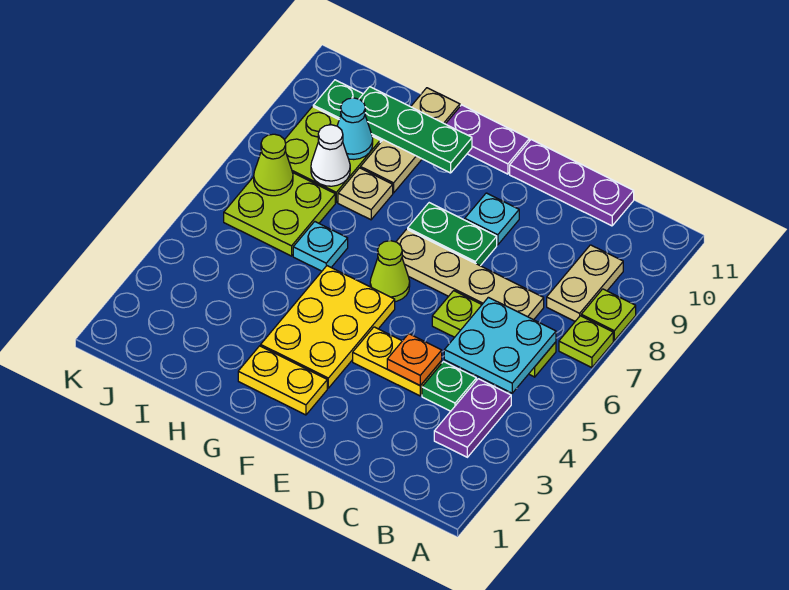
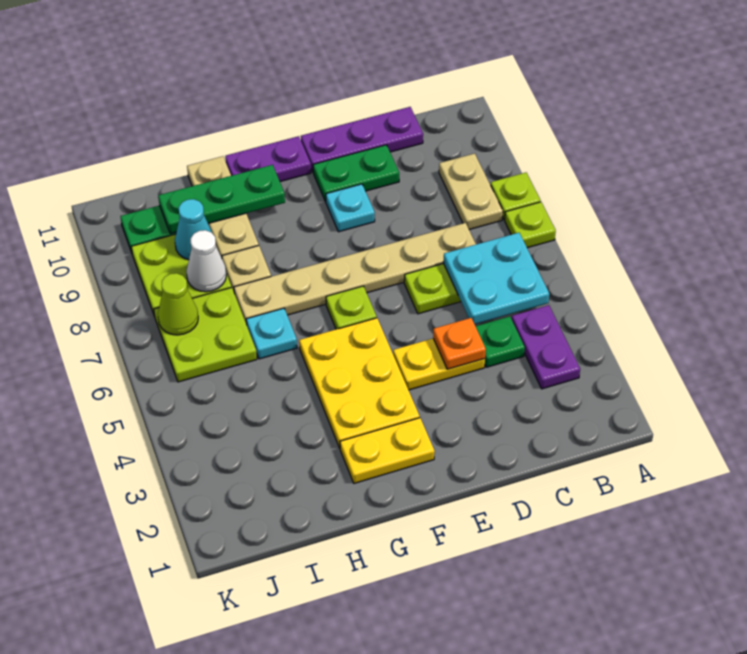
tan plate C7:F7 level 1 -> tan plate C7:H7 level 1
green plate E8:F8 level 1 -> green plate D10:E10 level 1
lime cone F6 level 1 -> lime plate F6 level 1

